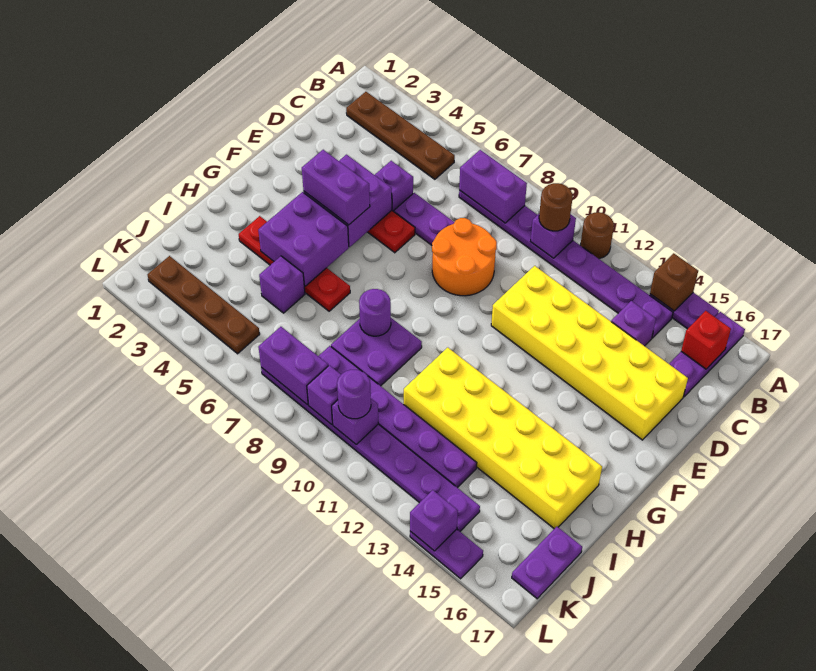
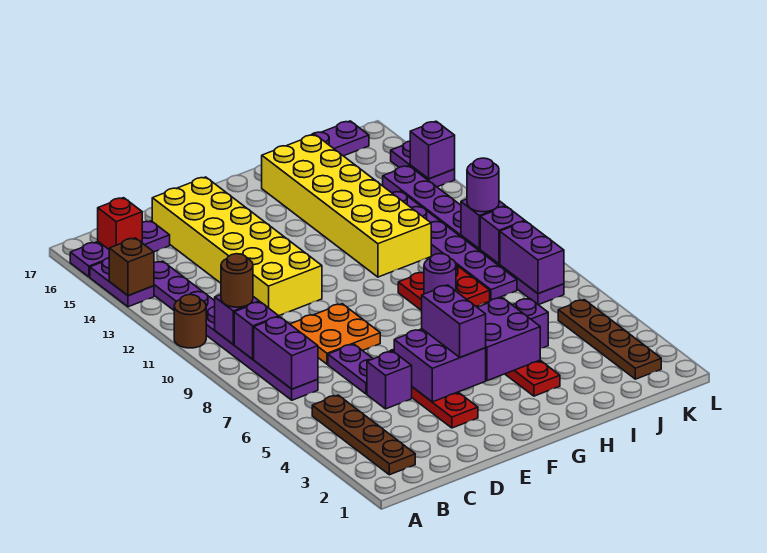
purple brick C14 level 1 -> purple brick B9 level 2
orange round brick D8:E9 level 1 -> orange plate D8:E9 level 1
purple plate H8:I9 level 1 -> red plate H8:I9 level 1

